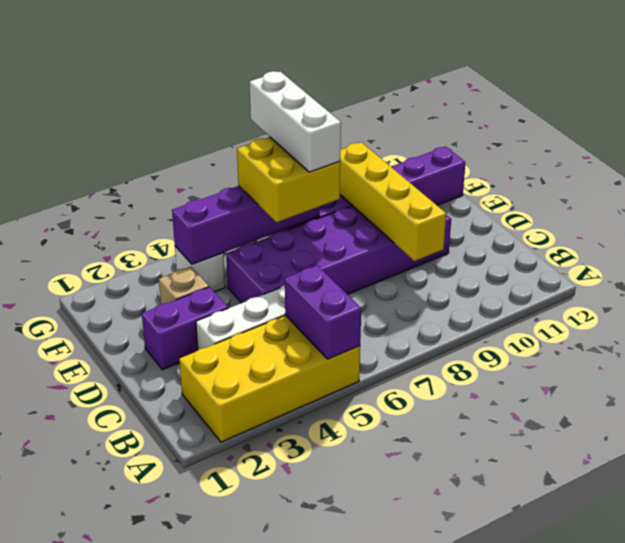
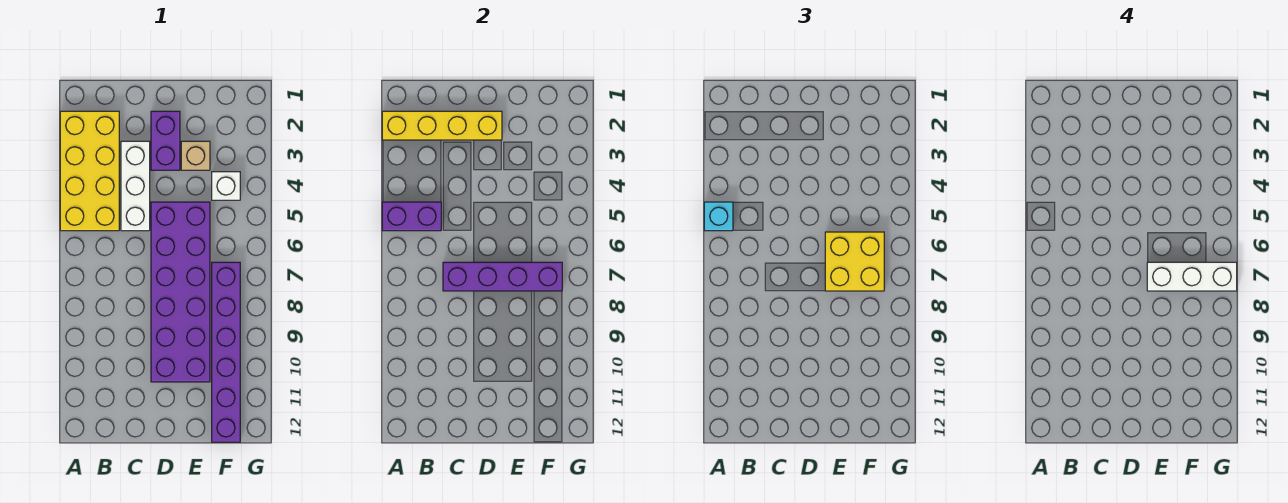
none -> cyan brick A5 level 3
yellow brick C9:F9 level 2 -> yellow brick A2:D2 level 2
purple brick F4:F7 level 2 -> purple brick C7:F7 level 2

